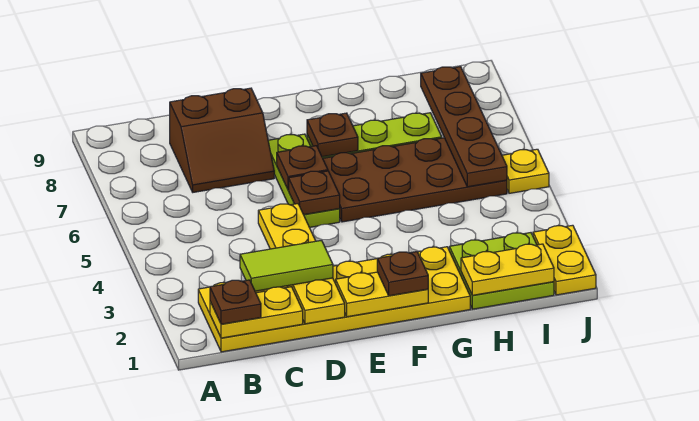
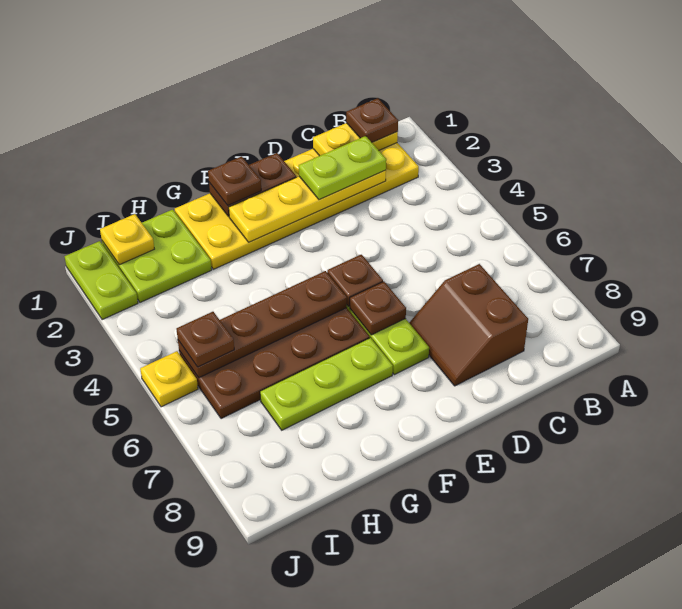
lime tile C2:D2 level 3 -> lime plate C2:D2 level 3
brown slope C7:D8 level 1 top 8 -> brown slope C7:D8 level 1 top C
yellow plate D1:D4 level 2 -> yellow plate C2:F2 level 2
yellow plate E1:F1 level 2 -> brown plate E1:F1 level 2
brown plate F7 level 2 -> brown plate I5 level 3
yellow plate H1:I1 level 2 -> yellow plate I1 level 2
brown plate I5:I8 level 2 -> brown plate F5:I5 level 2
yellow plate J1:J2 level 1 -> lime plate J1:J2 level 1

